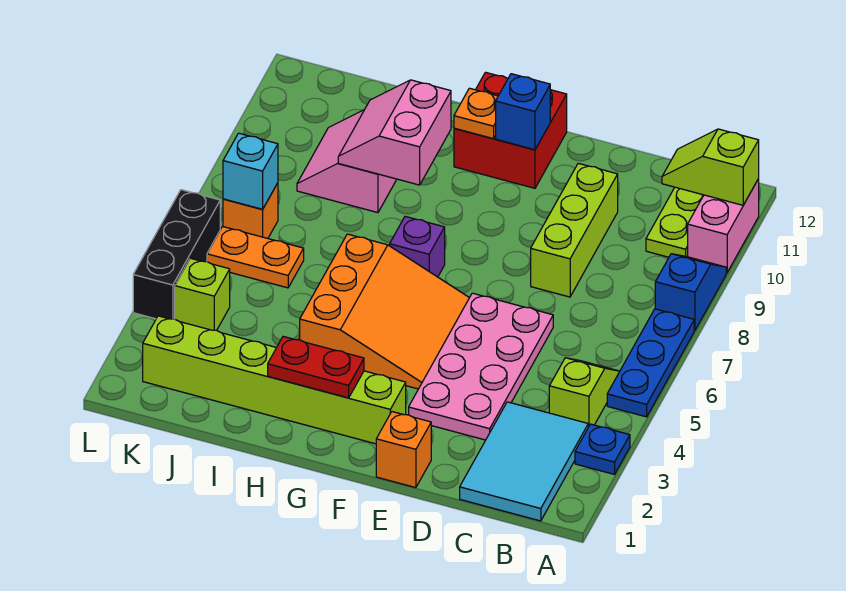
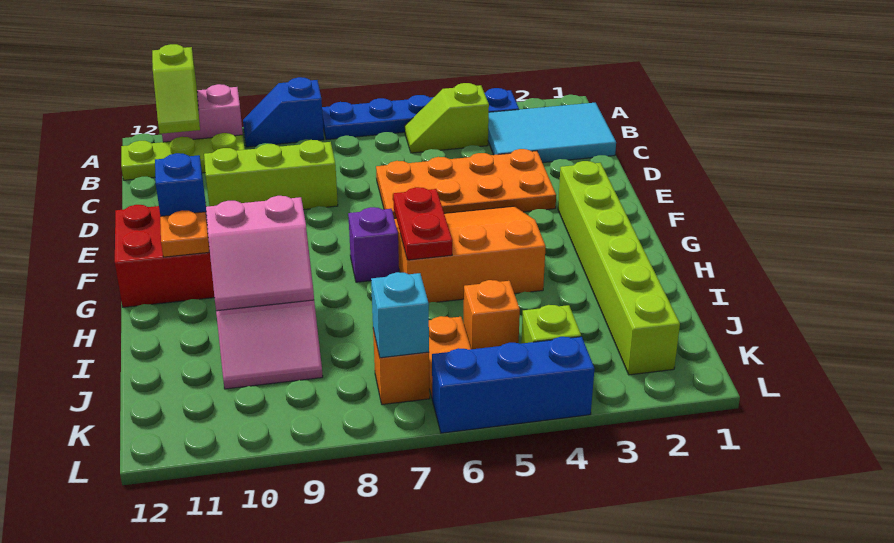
pink plate D3:E6 level 1 -> orange plate D3:E6 level 1
orange brick E1 level 1 -> orange brick J5 level 1
red plate G2:H2 level 2 -> red plate G6:H6 level 2
black brick L4:L6 level 1 -> blue brick L4:L6 level 1

